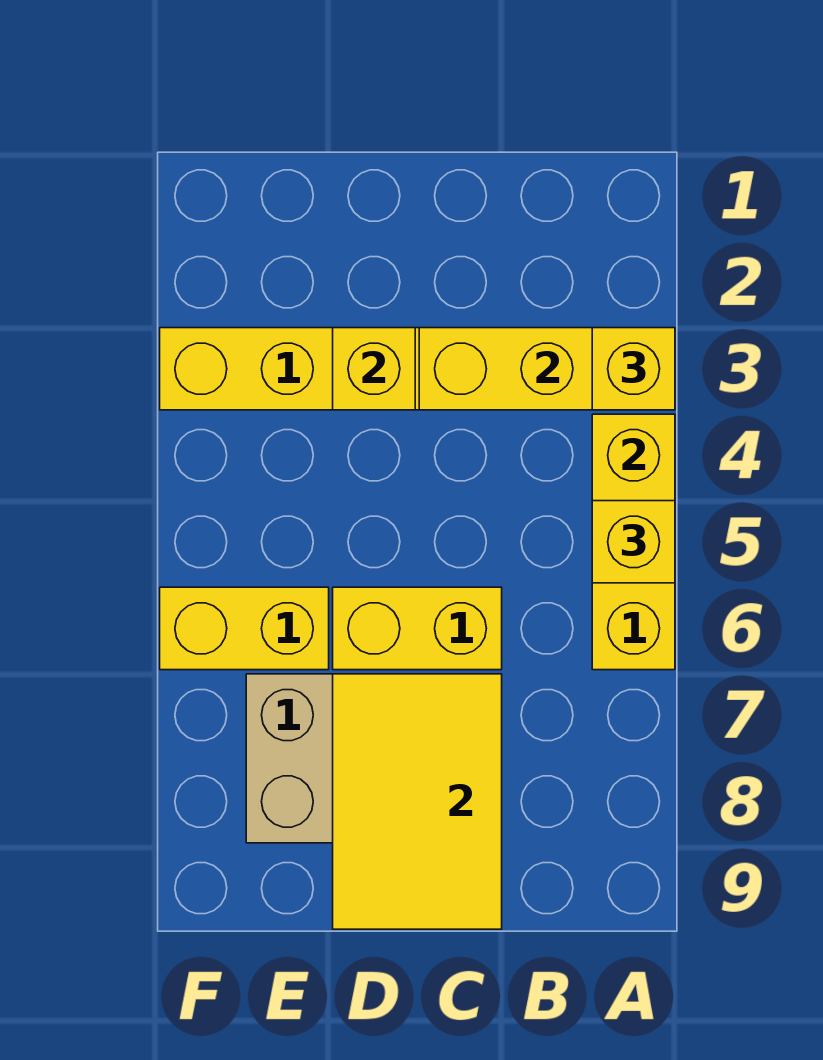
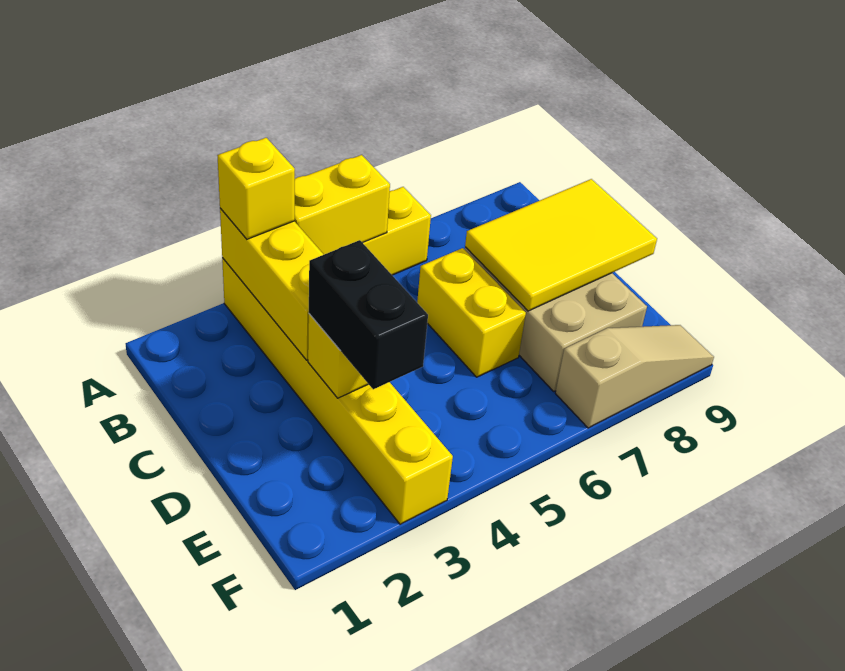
yellow brick A5 level 3 -> none
none -> black brick D3:E3 level 3
yellow brick E6:F6 level 1 -> none
none -> tan slope F7:F9 level 1 top 7

